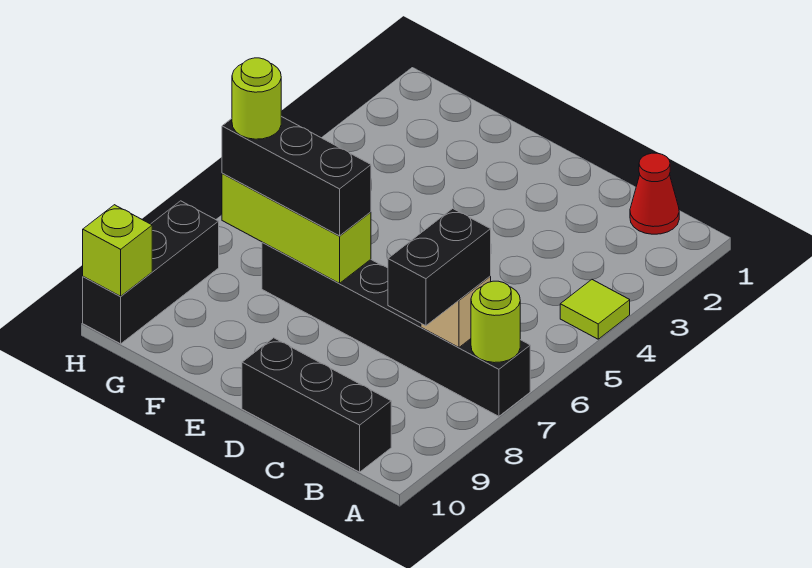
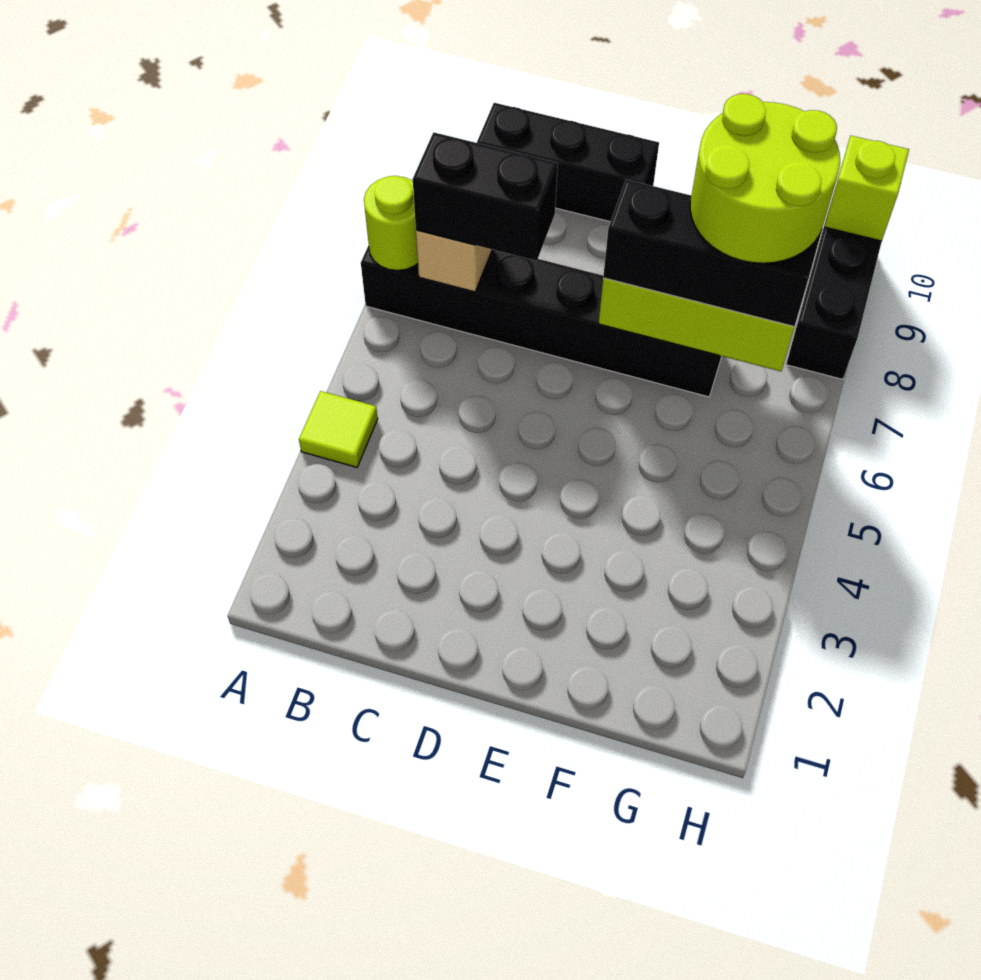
red cone B1 level 1 -> none
black brick B7:B8 level 3 -> black brick B7:C7 level 3
lime round brick G7 level 4 -> lime round brick F7:G8 level 4

